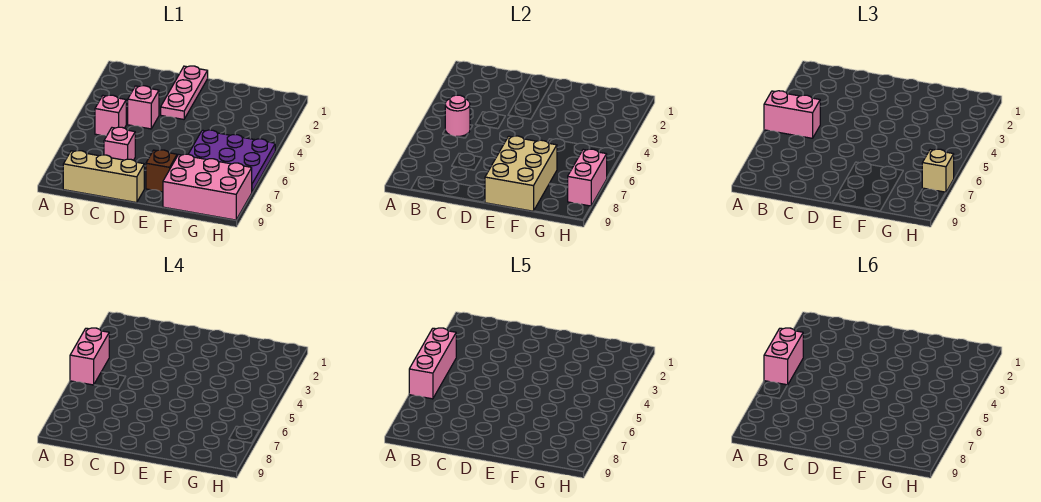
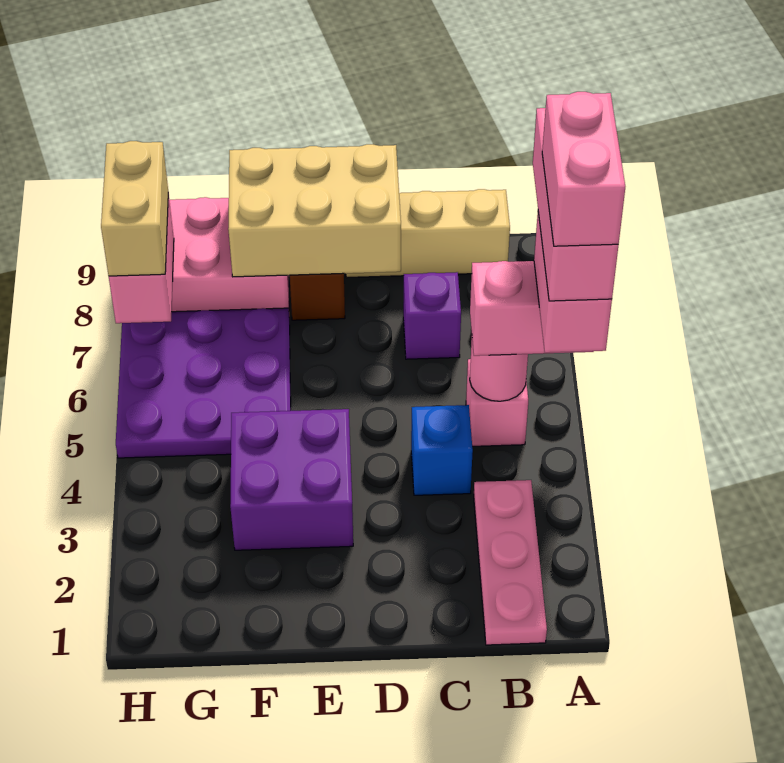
pink brick C4 level 1 -> blue brick C4 level 1
pink brick C7 level 1 -> purple brick C7 level 1
pink plate D1:D3 level 1 -> pink plate B1:B3 level 1
none -> purple brick E3:F4 level 1
tan brick E7:F9 level 2 -> tan brick D8:F9 level 2
tan brick H7 level 3 -> tan brick H7:H8 level 3

